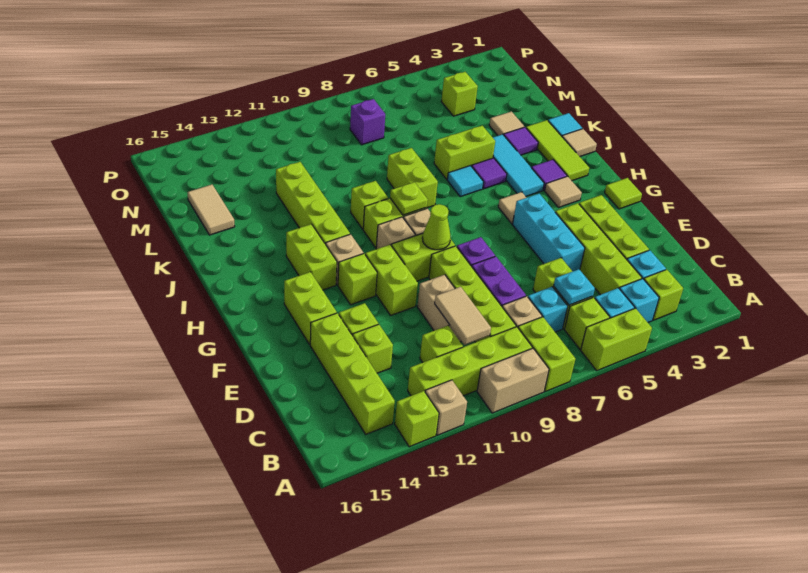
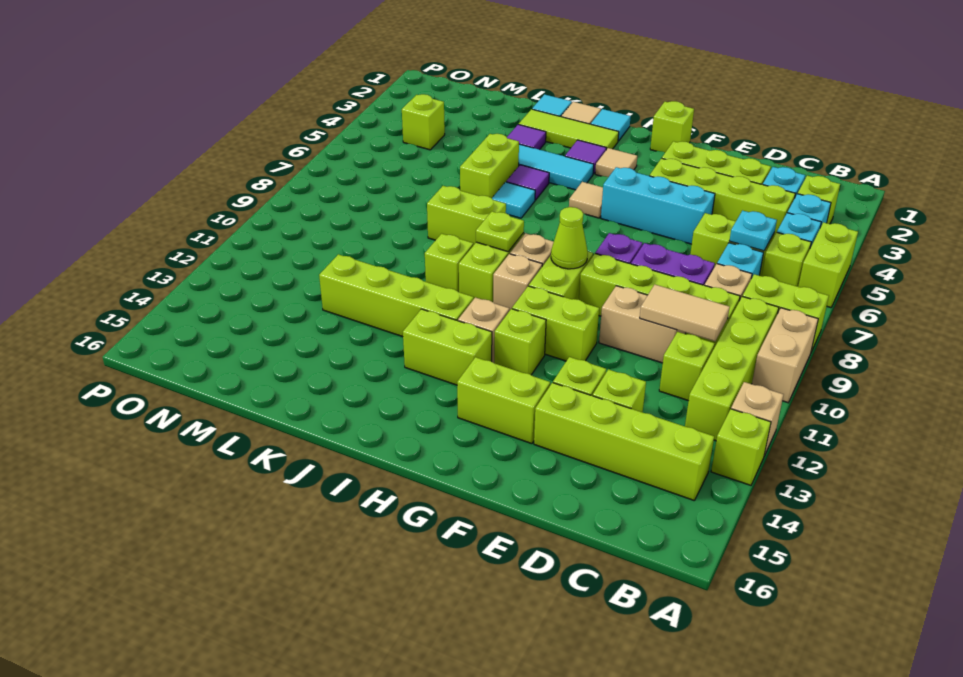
lime tile G1 level 1 -> lime brick G1 level 1
none -> cyan tile I1 level 1
tan tile L3 level 1 -> none
tan tile L15:M15 level 1 -> none
purple brick N8 level 1 -> none

